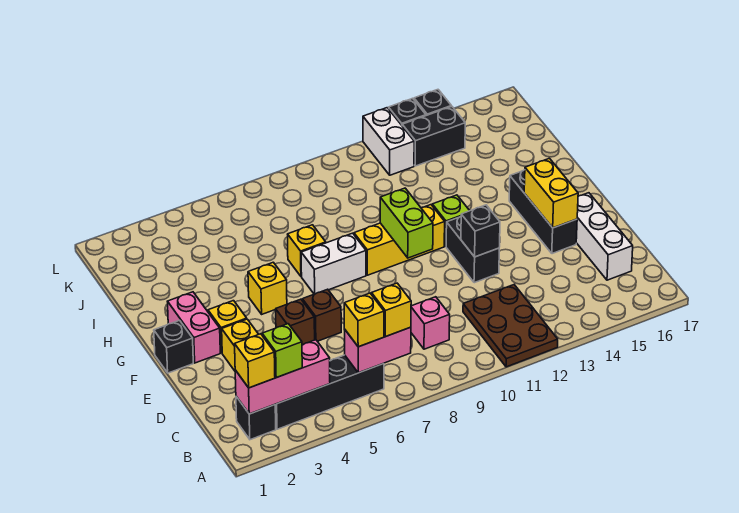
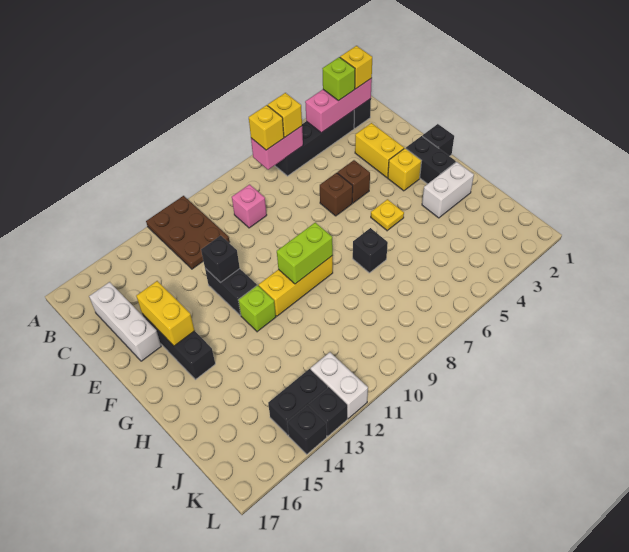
pink brick F2:G2 level 1 -> black brick F2:G2 level 1
lime brick F10:G10 level 2 -> lime brick G9:G10 level 2
yellow brick G5 level 1 -> yellow plate G5 level 1
white brick G7:G8 level 1 -> white brick H2:H3 level 1
yellow brick H7 level 1 -> black brick H7 level 1

